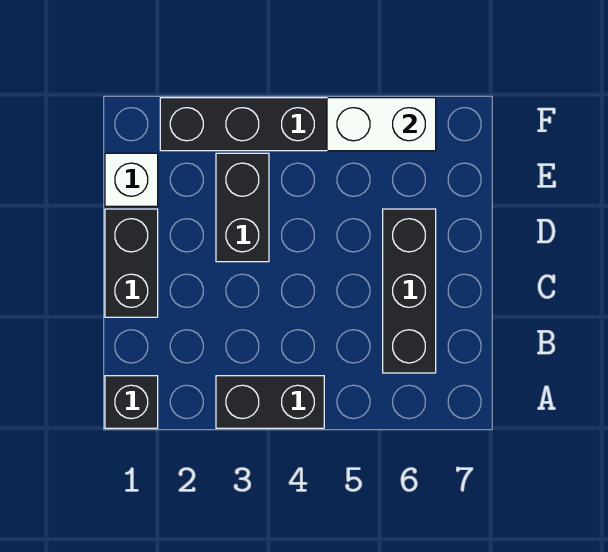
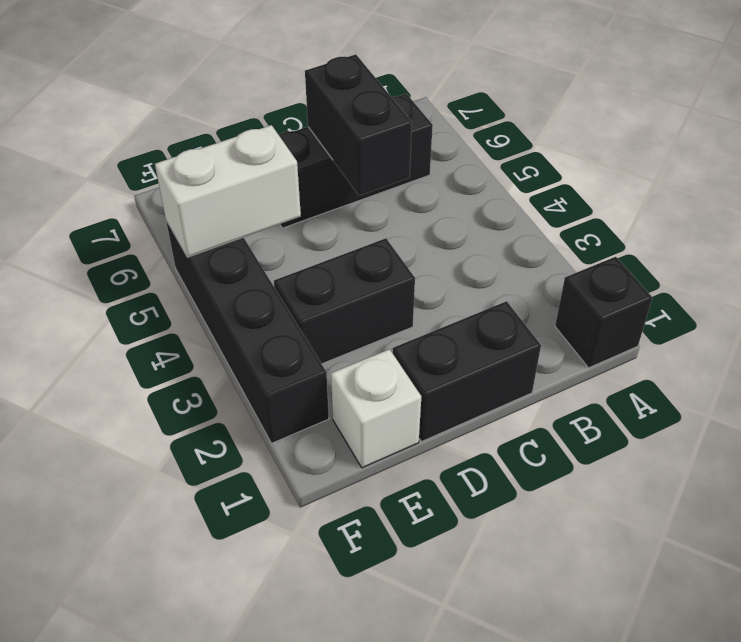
black brick A3:A4 level 1 -> black brick C5:C6 level 2
white brick F5:F6 level 2 -> white brick E5:F5 level 2

